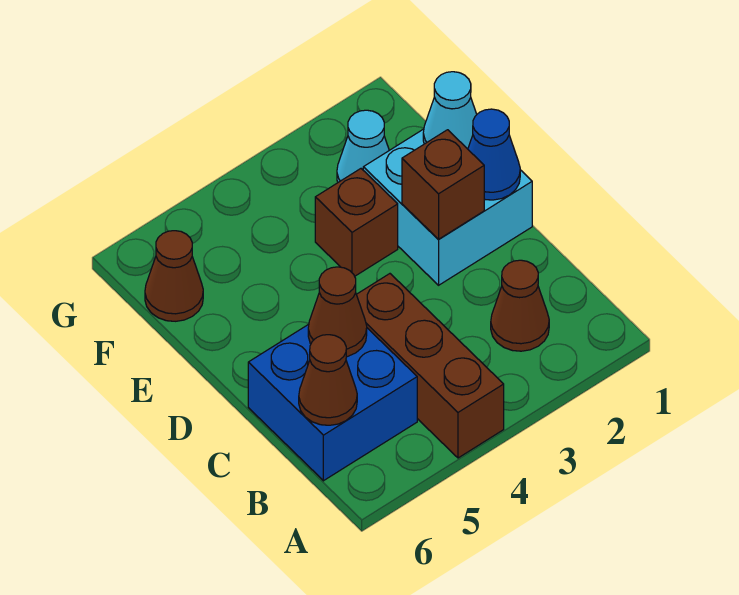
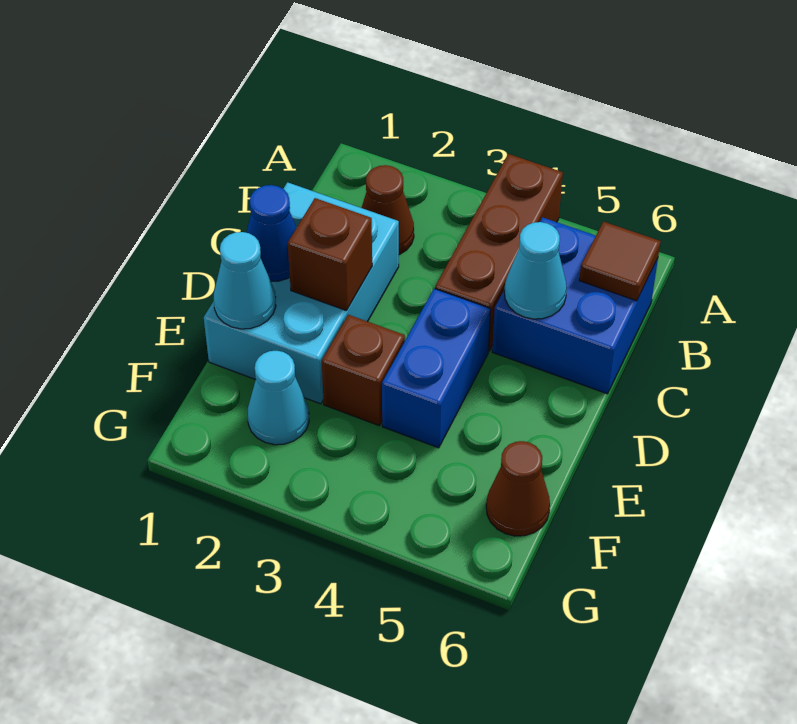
brown cone B6 level 2 -> brown tile B6 level 2
brown cone C5 level 2 -> cyan cone C5 level 2
cyan brick D1:E2 level 1 -> cyan brick C1:E2 level 1
none -> blue brick D4:E4 level 1

